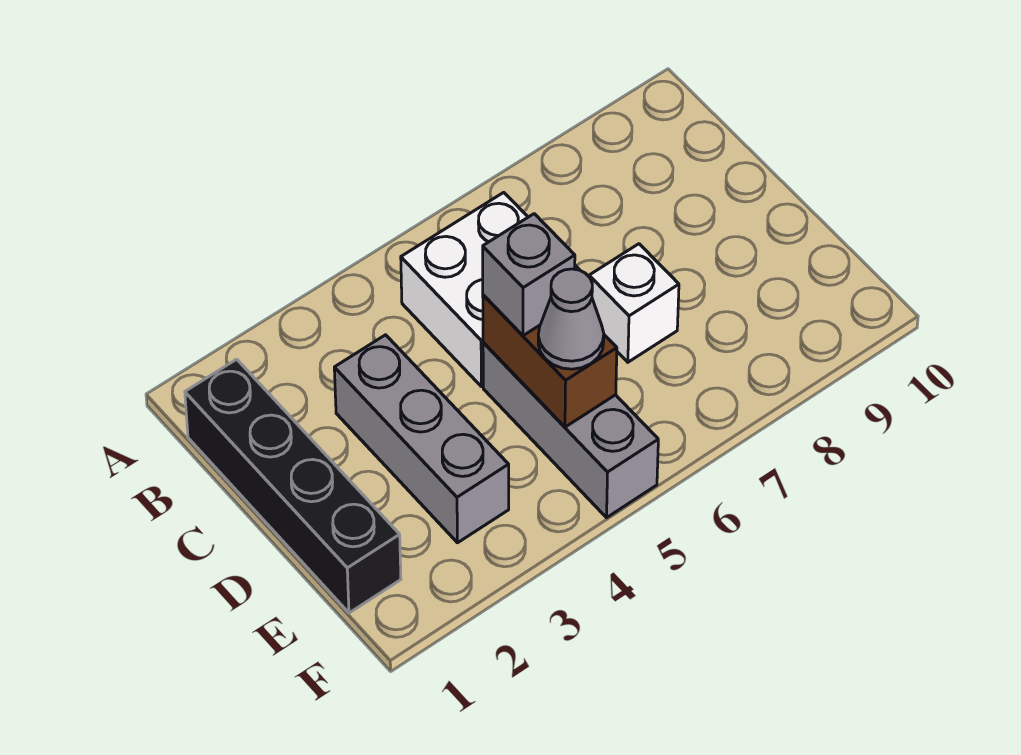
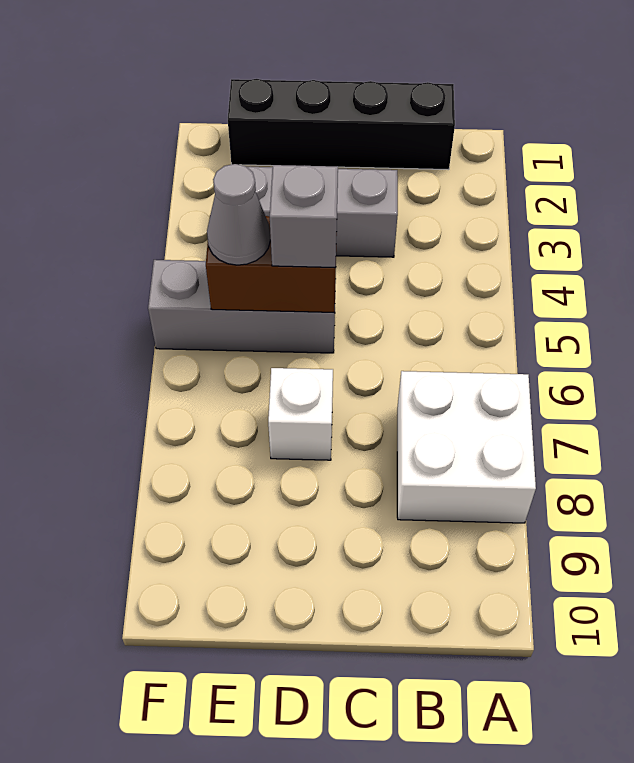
white brick B5:C6 level 1 -> white brick A7:B8 level 1

